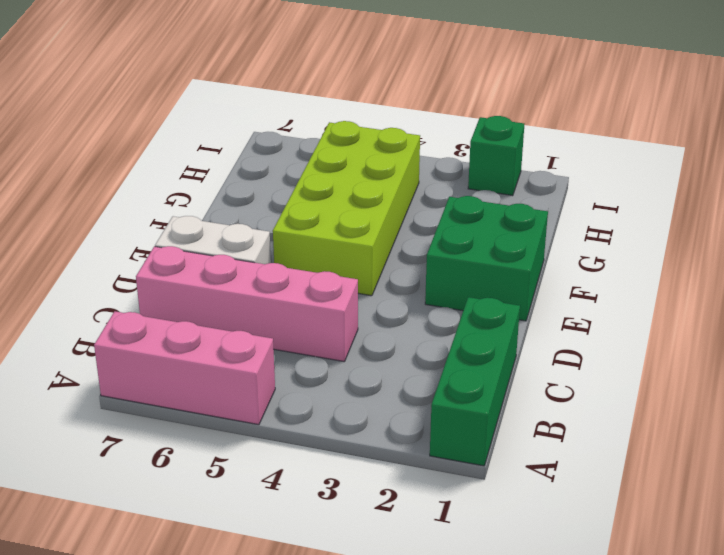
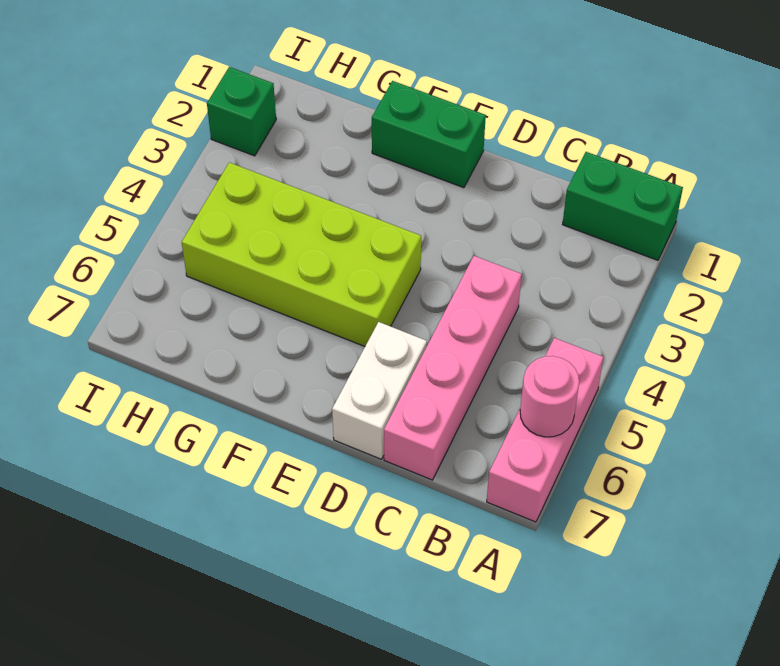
green brick A1:C1 level 1 -> green brick A1:B1 level 1
none -> pink round brick A6 level 2
green brick E1:F2 level 1 -> green brick E1:F1 level 1

